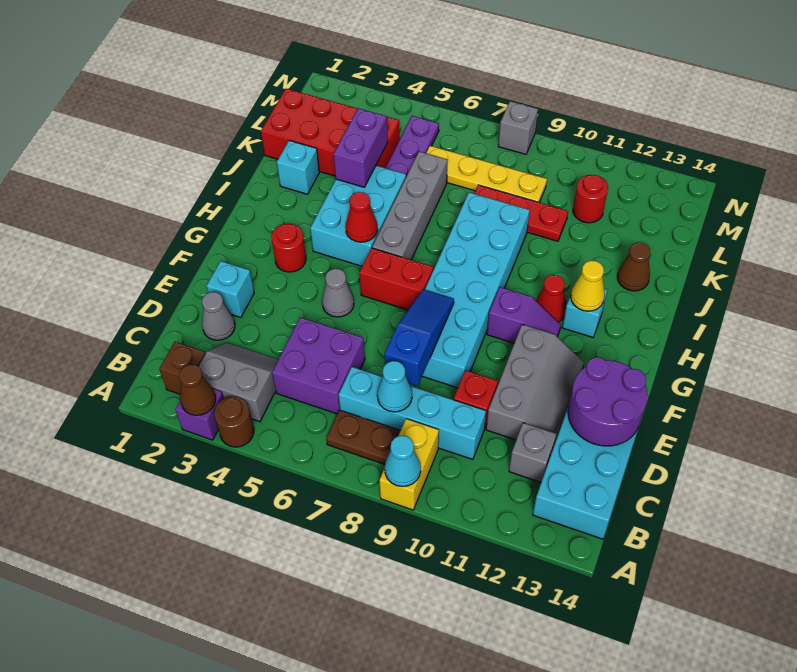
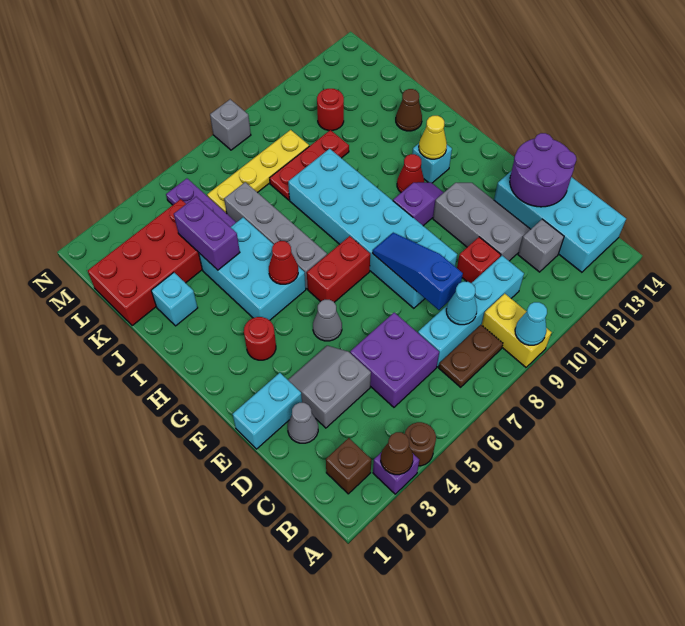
grey slope B3:C4 level 1 top B -> grey slope D3:E4 level 1 top D
cyan brick E2 level 1 -> cyan brick E1:E2 level 1

